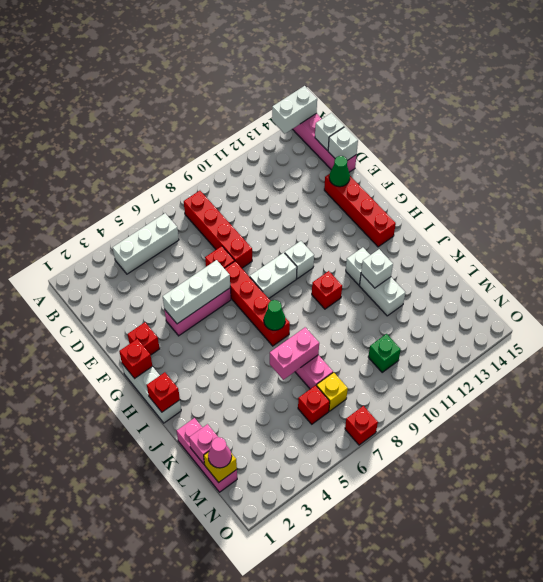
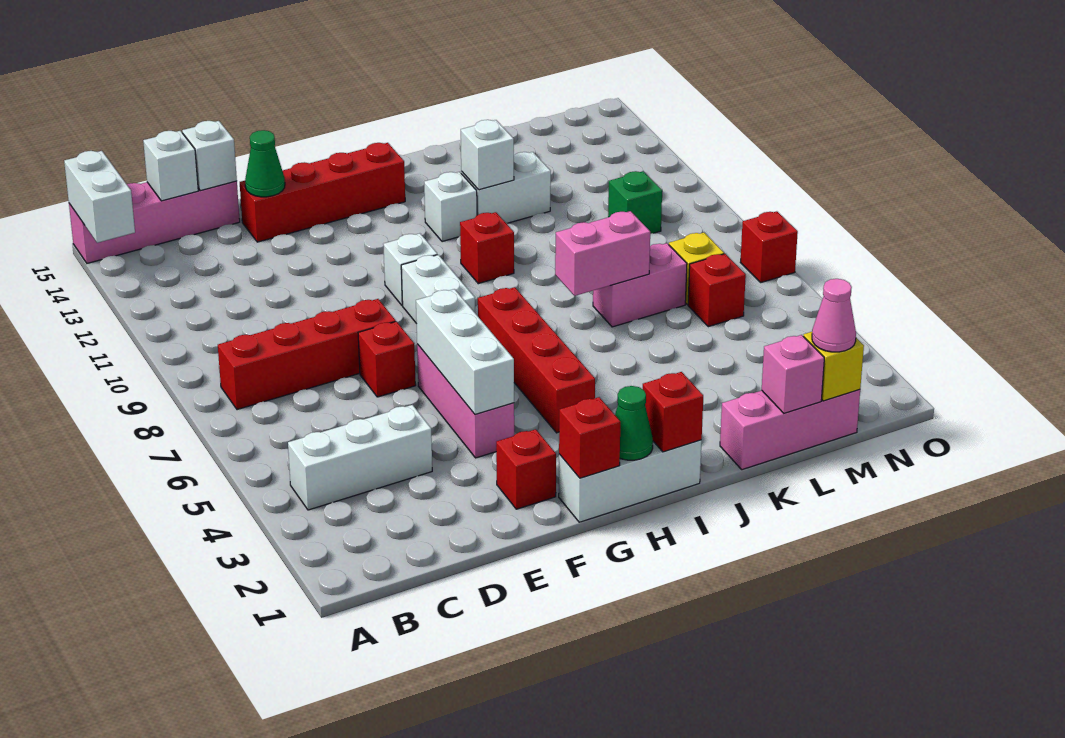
white brick B4:B6 level 1 -> white brick B4:D4 level 1
red brick F7:I7 level 1 -> red brick H4:H7 level 1
green cone I7 level 2 -> green cone H1 level 2
pink brick K6:K7 level 2 -> pink brick J7:K7 level 2

